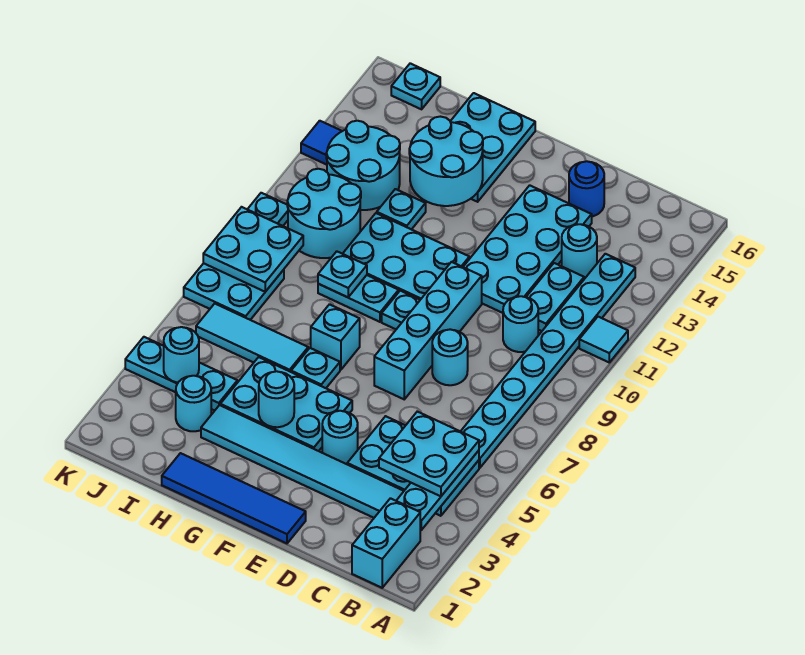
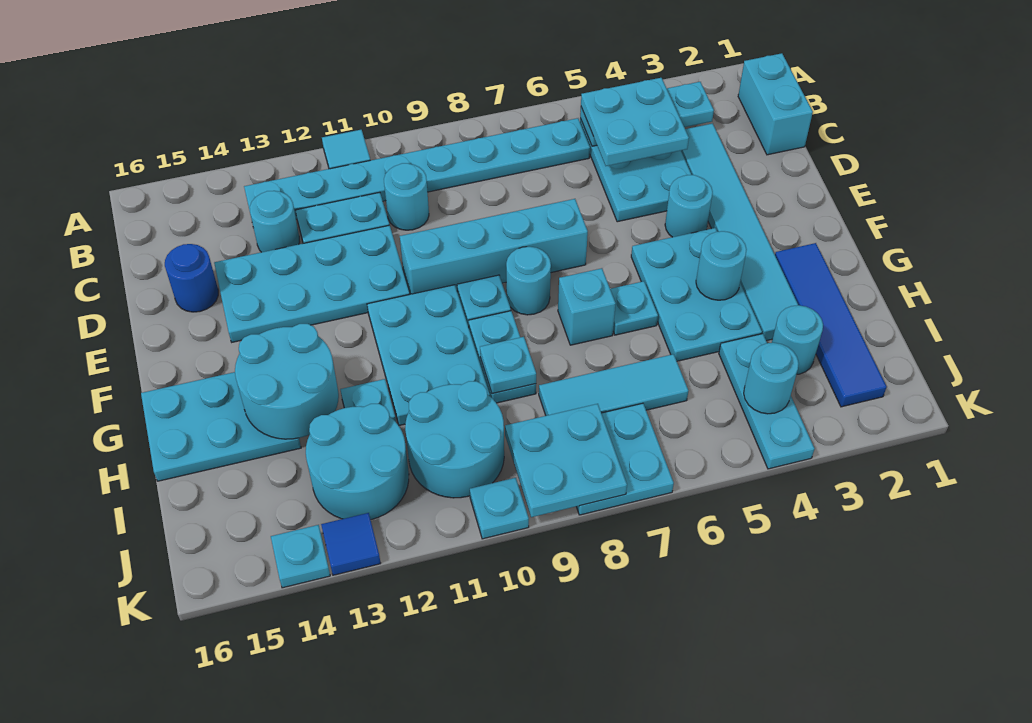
cyan brick B1:B2 level 1 -> cyan brick B1:C1 level 1
cyan round brick D8 level 1 -> cyan round brick F8 level 1
blue tile E1:H1 level 1 -> blue tile G2:J2 level 1
cyan tile H6:J6 level 1 -> cyan tile I6:I8 level 1
cyan plate J16 level 1 -> cyan plate K14 level 1

